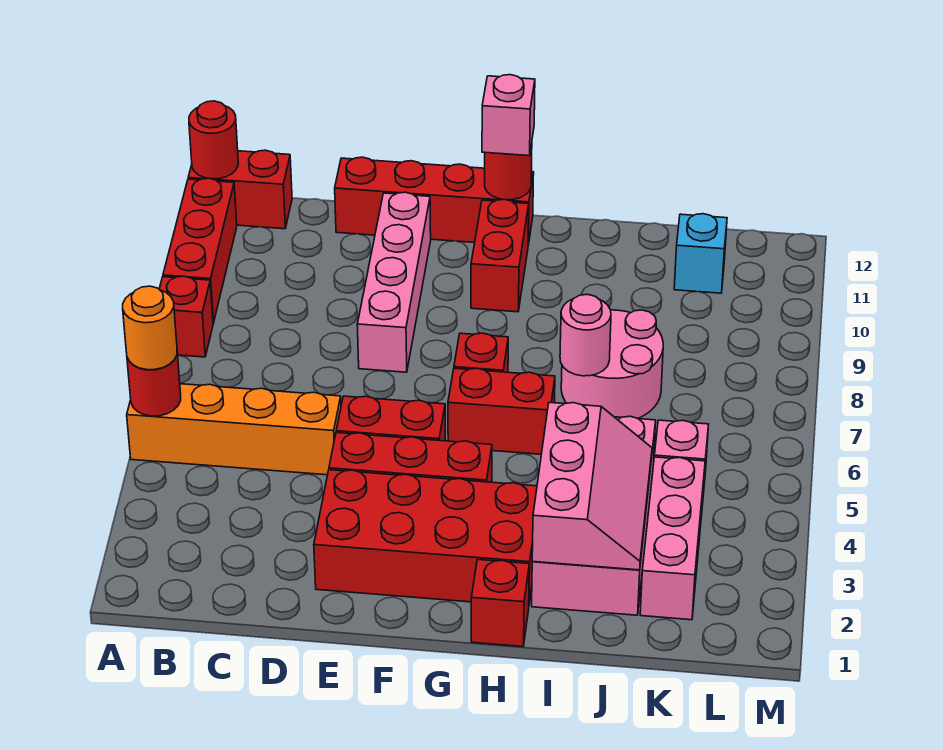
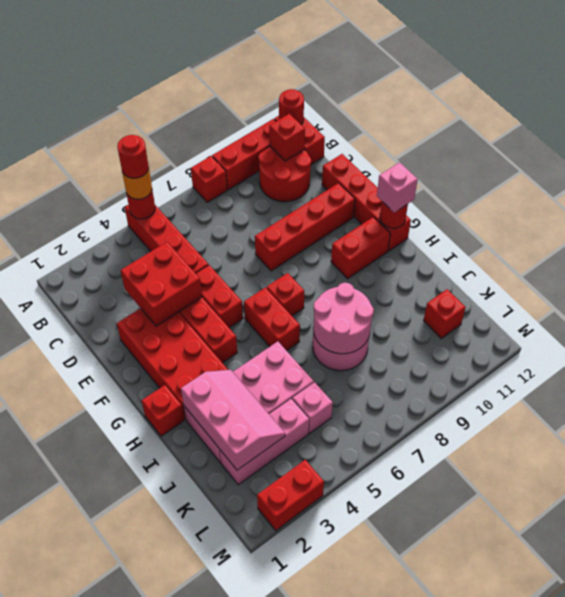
orange brick A5:D5 level 1 -> red brick A5:D5 level 1
none -> red round brick A5 level 4
none -> red round brick B10:C11 level 1
none -> red brick B11 level 2
none -> red brick D3:E4 level 2
pink brick E8:E11 level 1 -> red brick E8:E11 level 1
pink slope I2:J4 level 2 top I -> pink slope I2:K3 level 2 top 2
pink round brick I7 level 2 -> pink round brick I7:J8 level 2
cyan brick K11 level 1 -> red brick K11 level 1
none -> red brick M2:M3 level 1

